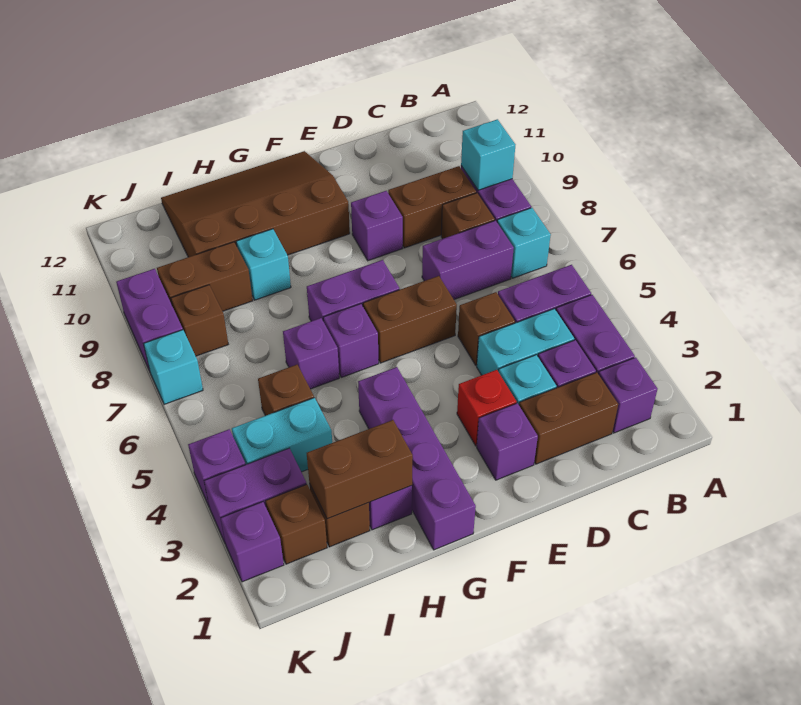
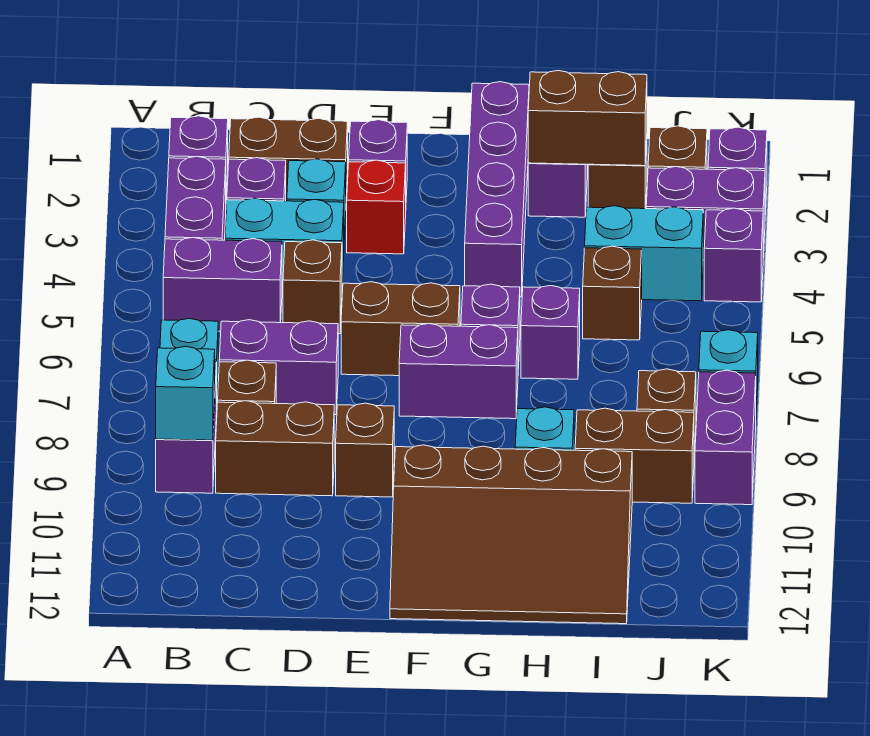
purple brick E9 level 1 -> brown brick E9 level 1

